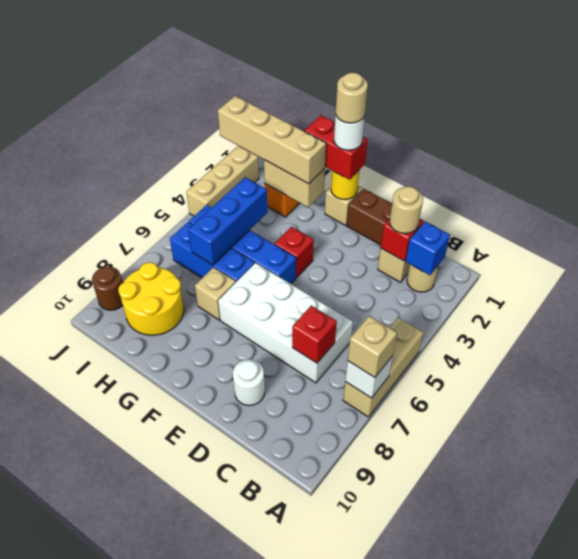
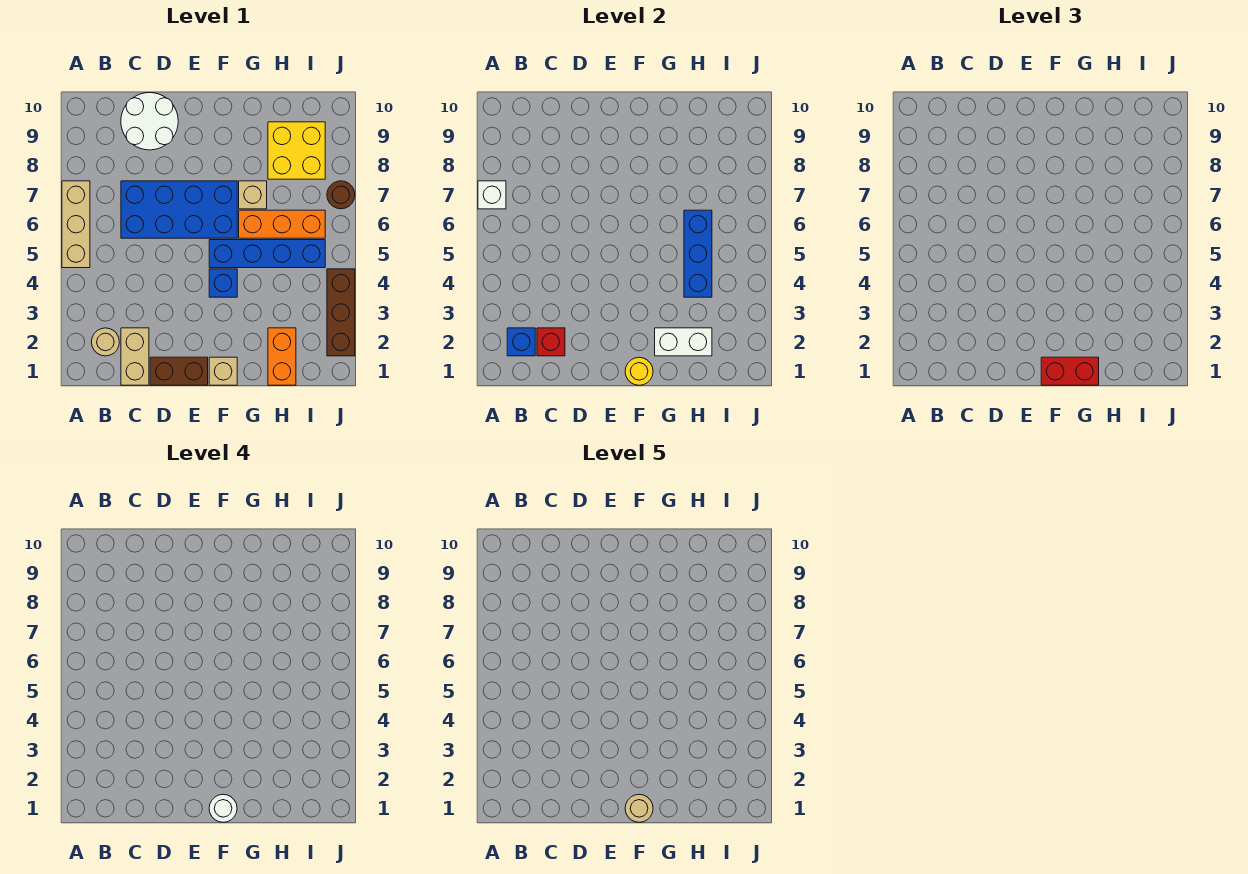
tan brick A7 level 3 -> none
tan round brick C2 level 3 -> none
white brick C6:F7 level 1 -> blue brick C6:F7 level 1
red brick C7 level 2 -> none
white round brick D9 level 1 -> white round brick C9:D10 level 1
red brick F4 level 1 -> blue brick F4 level 1
tan brick G2:H2 level 2 -> white brick G2:H2 level 2
tan brick G2:J2 level 3 -> none
blue brick G6:I6 level 1 -> orange brick G6:I6 level 1
yellow round brick H8:I9 level 1 -> yellow brick H8:I9 level 1
tan brick J2:J4 level 1 -> brown brick J2:J4 level 1
brown round brick J9 level 1 -> brown round brick J7 level 1

